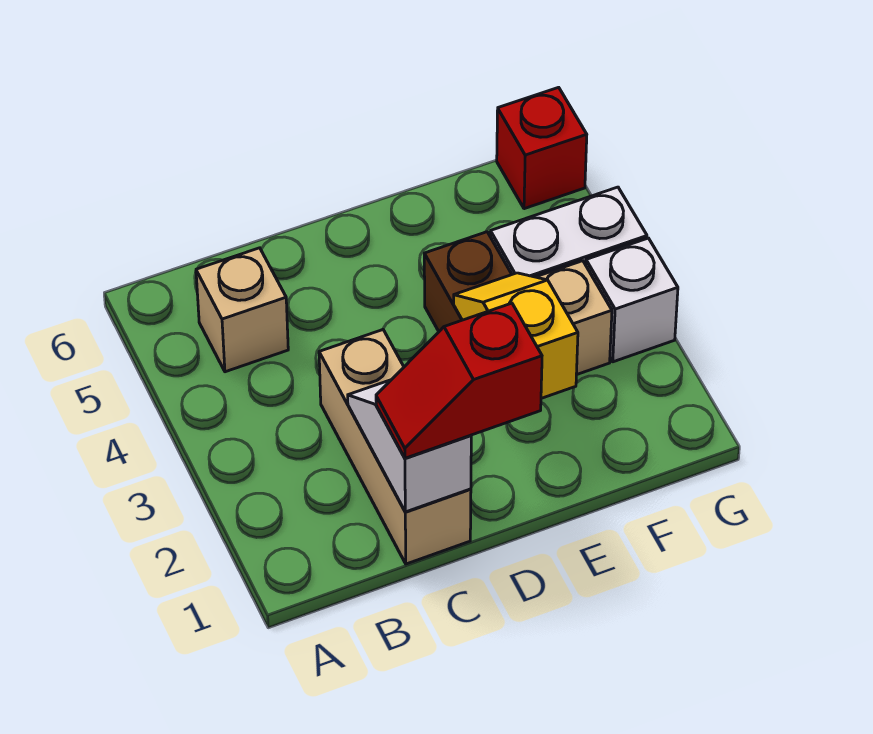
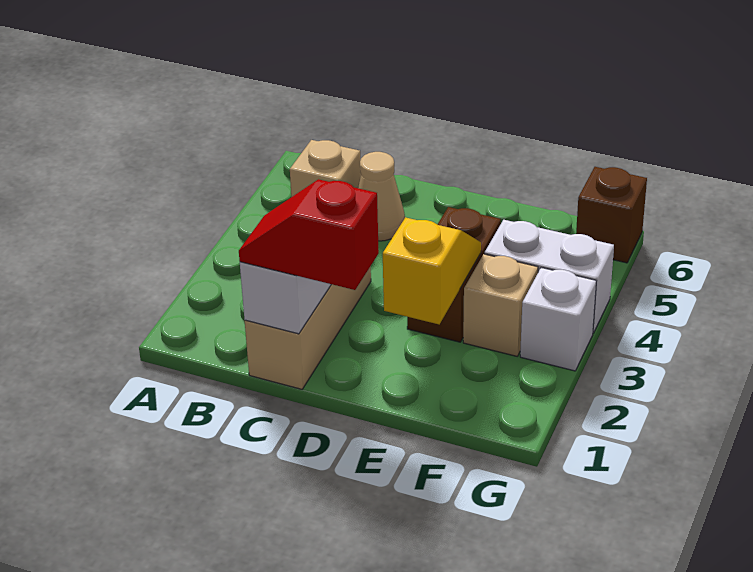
none -> tan cone C5 level 1
red brick G6 level 1 -> brown brick G6 level 1

